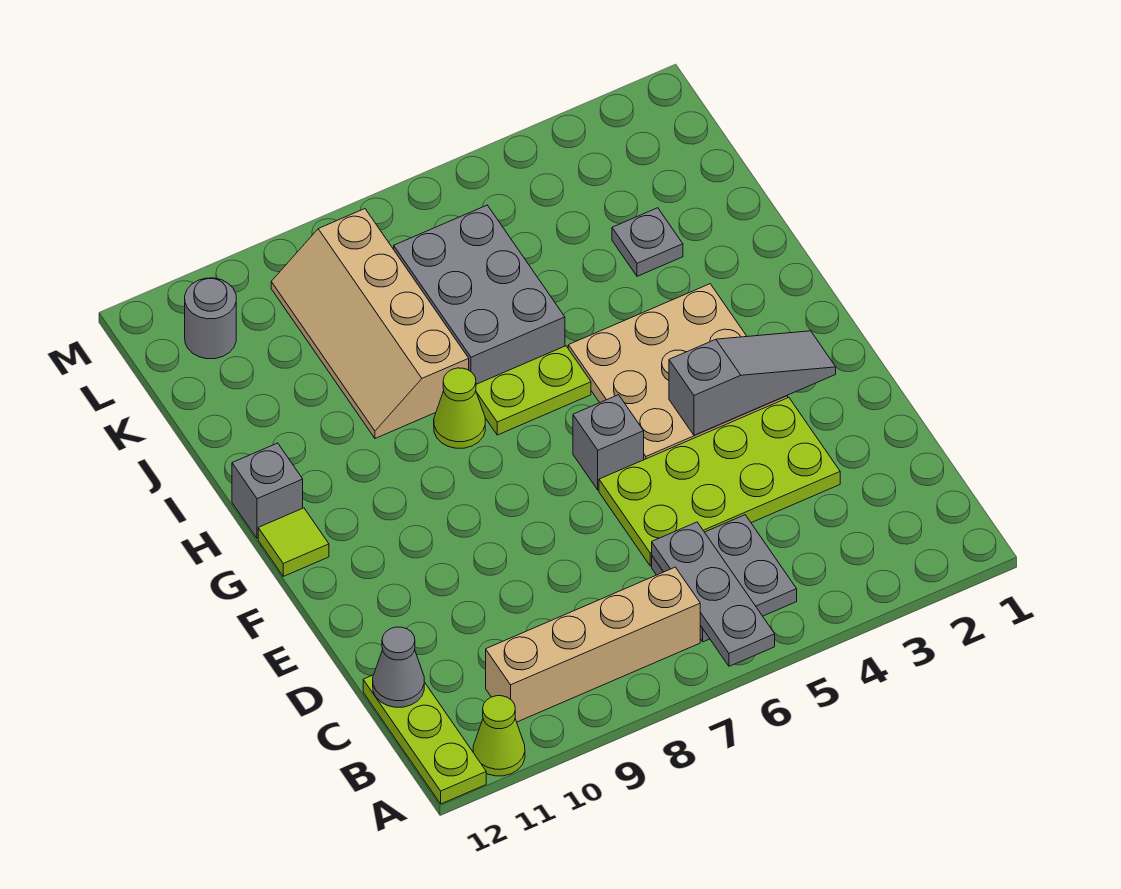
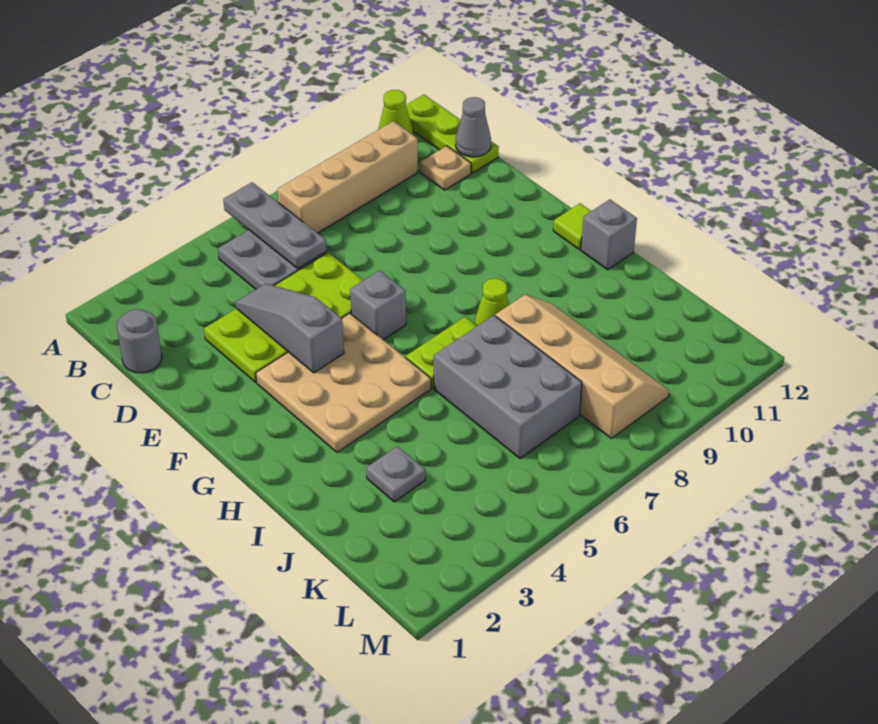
none -> tan plate C11 level 1
grey slope F2:F4 level 2 top 4 -> grey slope D4:F4 level 2 top F
grey round brick L11 level 1 -> grey round brick C1 level 1

